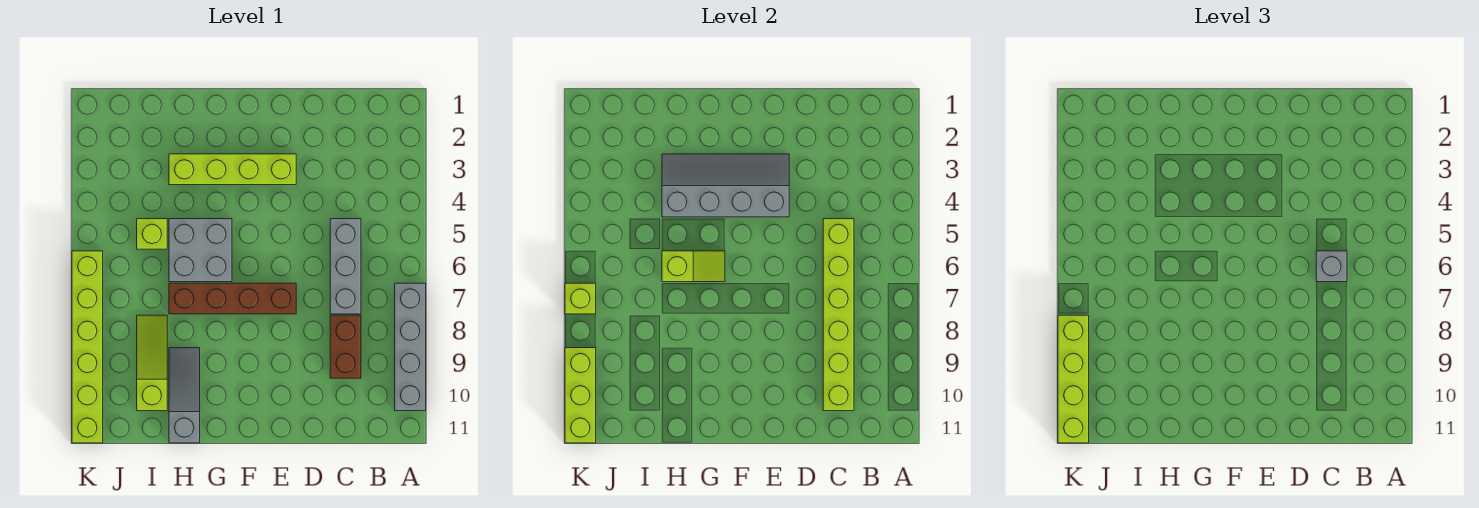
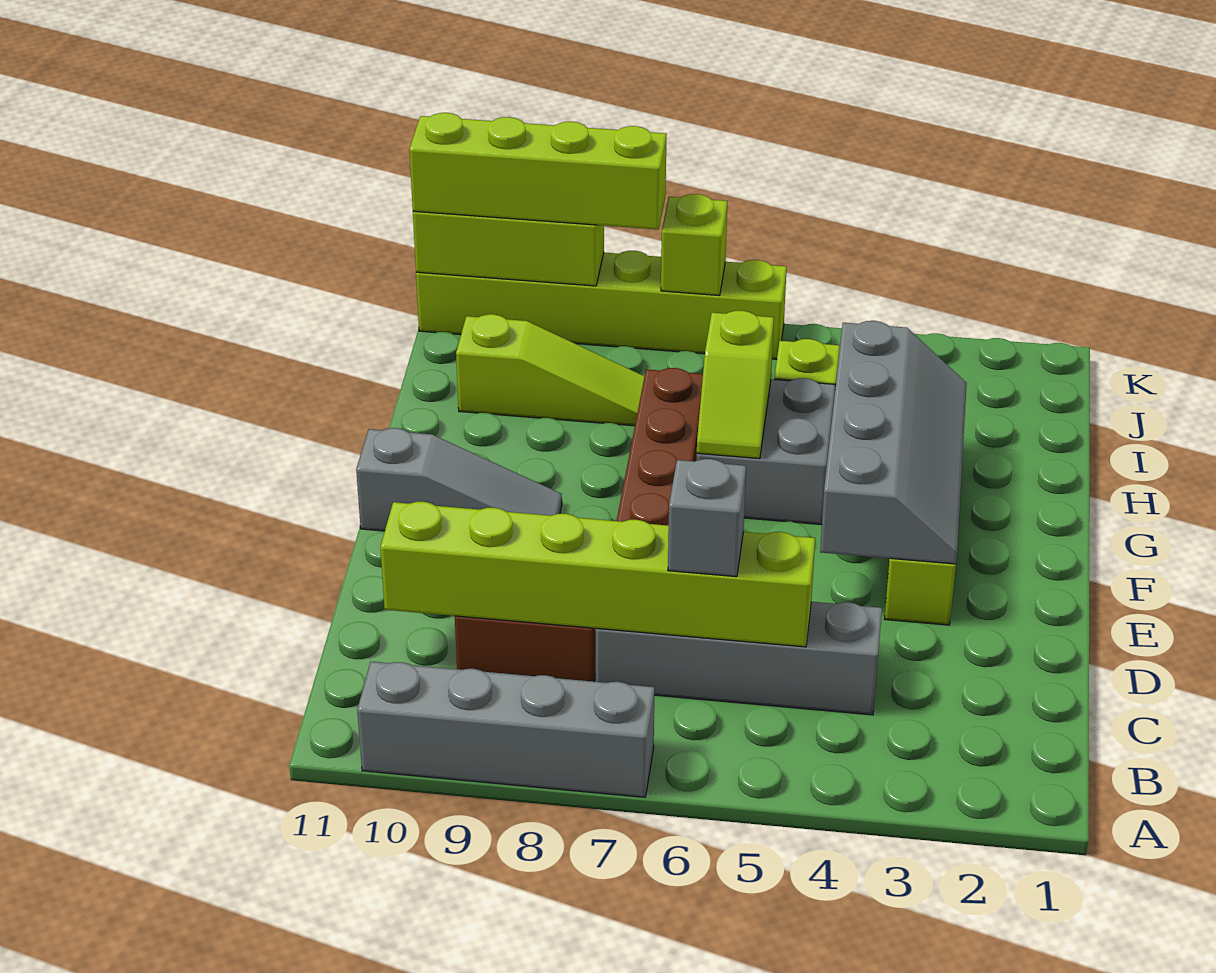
grey brick C5:C7 level 1 -> grey brick C4:C7 level 1
grey slope H9:H11 level 1 top 11 -> grey slope F9:F11 level 1 top 11

